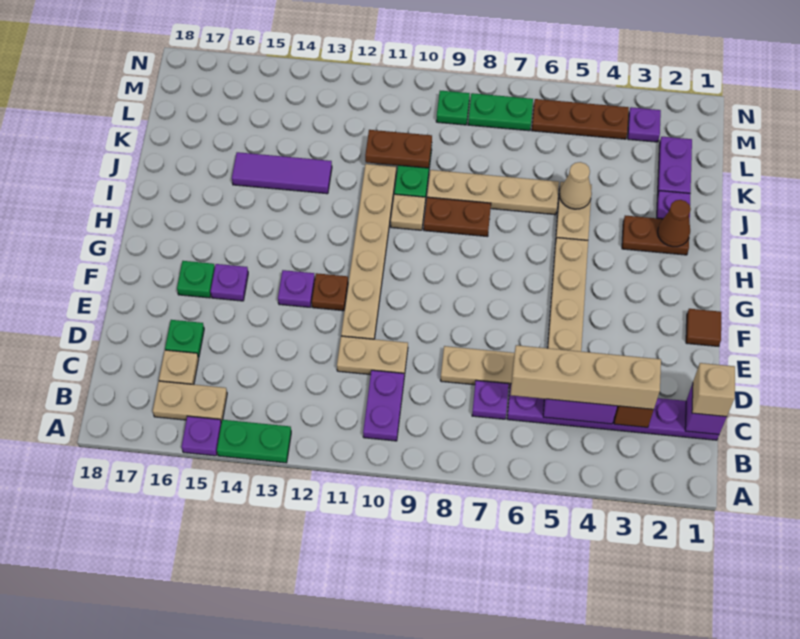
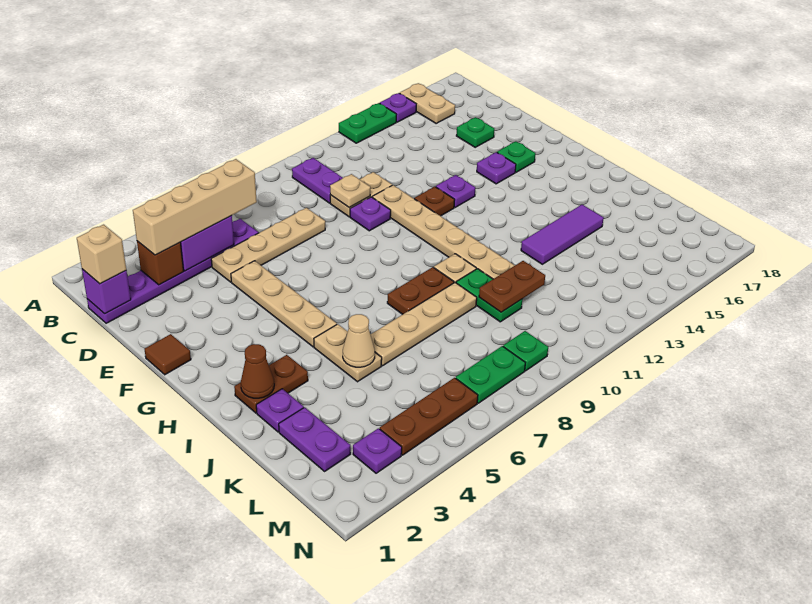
tan plate B15:B16 level 1 -> tan plate A16:B16 level 1
purple plate C7 level 1 -> purple plate E10 level 1
tan plate C16 level 1 -> tan plate D10 level 2

